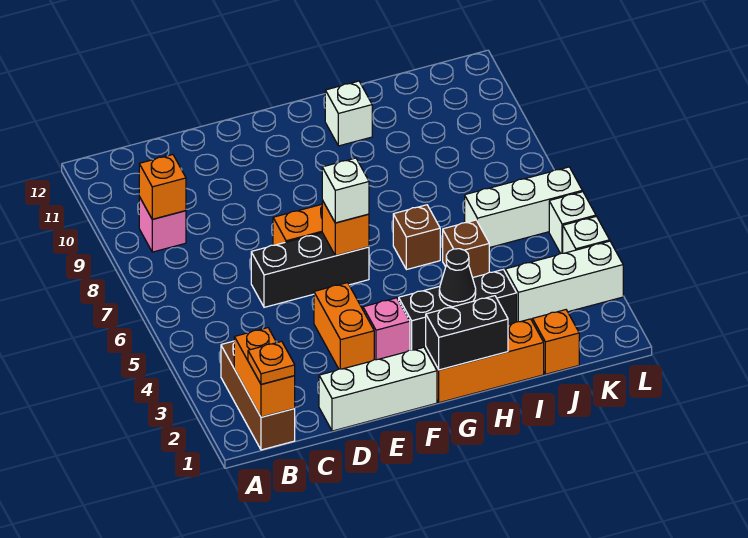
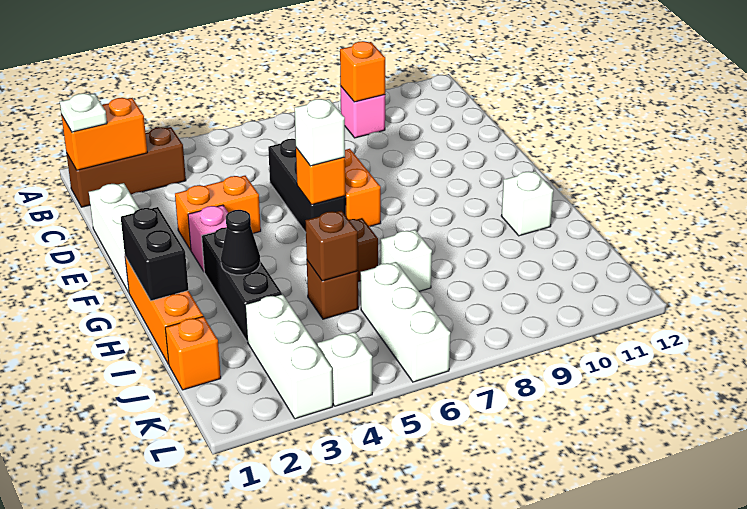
orange plate B1 level 3 -> white plate B1 level 3
none -> brown brick I5 level 2
white brick L5 level 1 -> white brick I7 level 1

